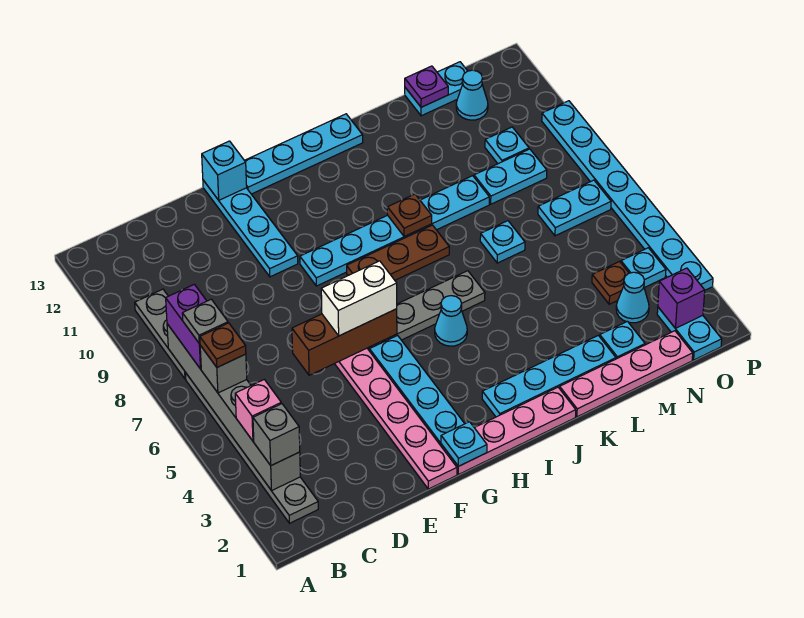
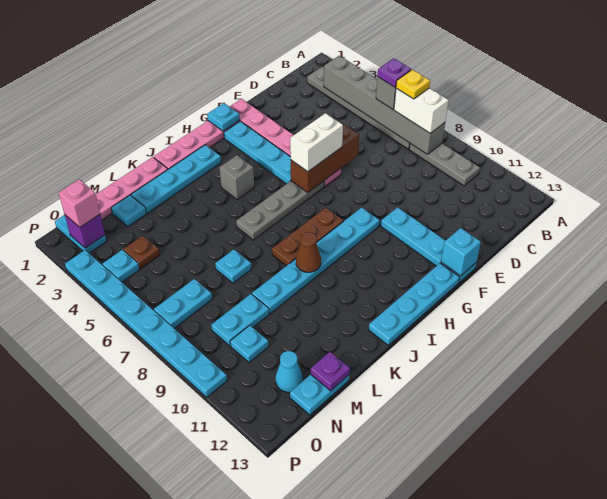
grey brick B3 level 3 -> grey brick I4 level 1
pink brick B4 level 3 -> pink brick O2 level 3
brown plate B6 level 4 -> purple plate B6 level 4
purple brick B7:B8 level 3 -> white brick B7:B8 level 3
grey plate B7 level 4 -> yellow plate B7 level 4
cyan cone I5 level 1 -> none
brown plate J9 level 2 -> brown cone J9 level 2
cyan cone N3 level 1 -> none

